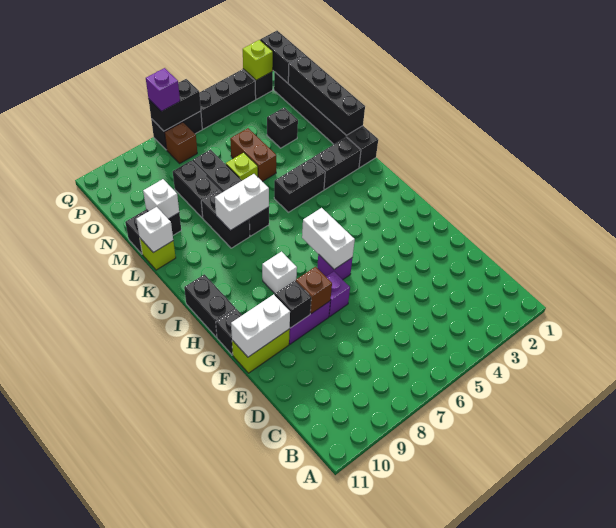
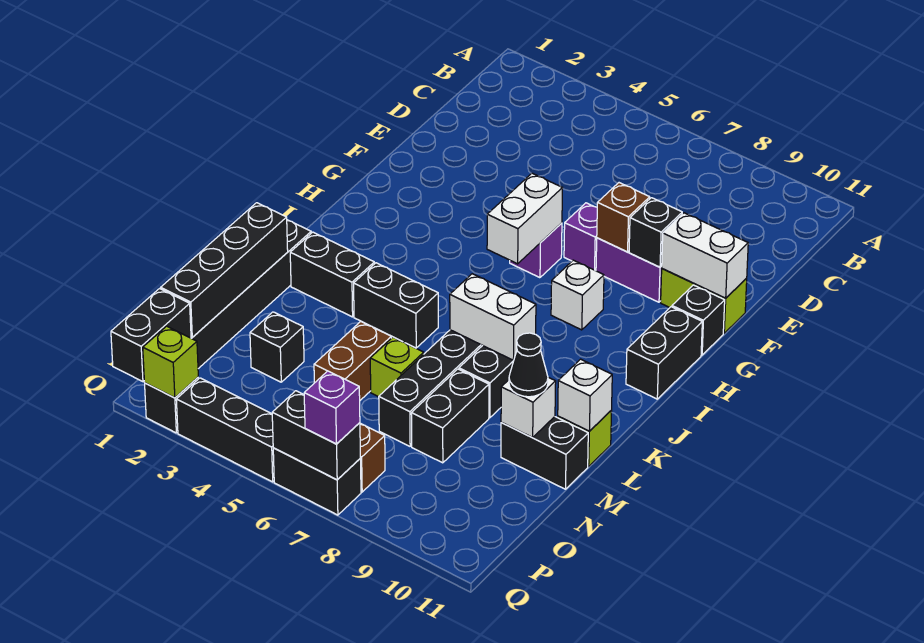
none -> black cone M10 level 3

